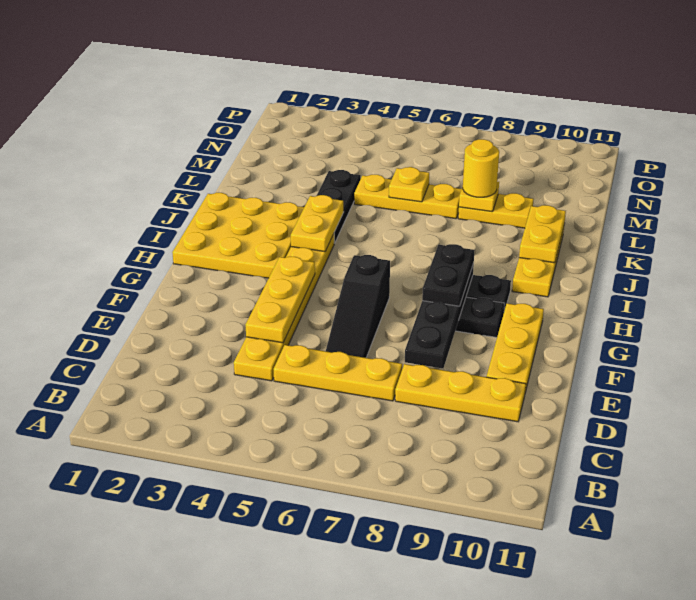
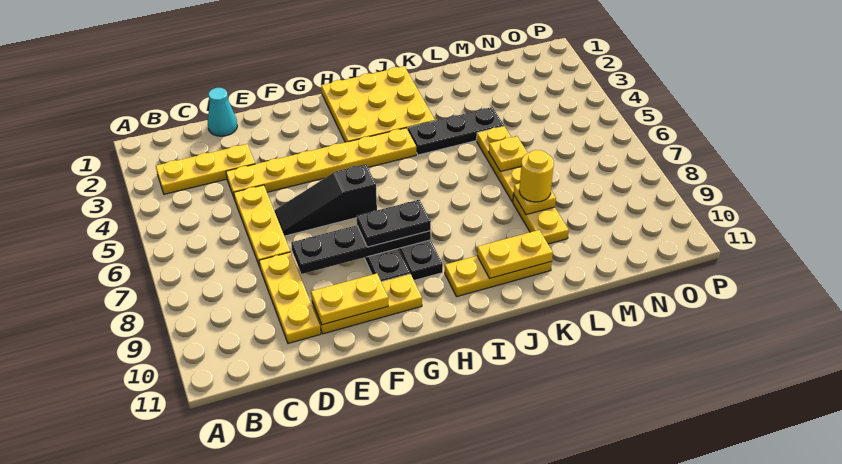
none -> cyan cone D1 level 1
yellow plate E4:G4 level 2 -> yellow plate B3:D3 level 1
yellow plate I4:J4 level 2 -> yellow plate E10:F10 level 2

